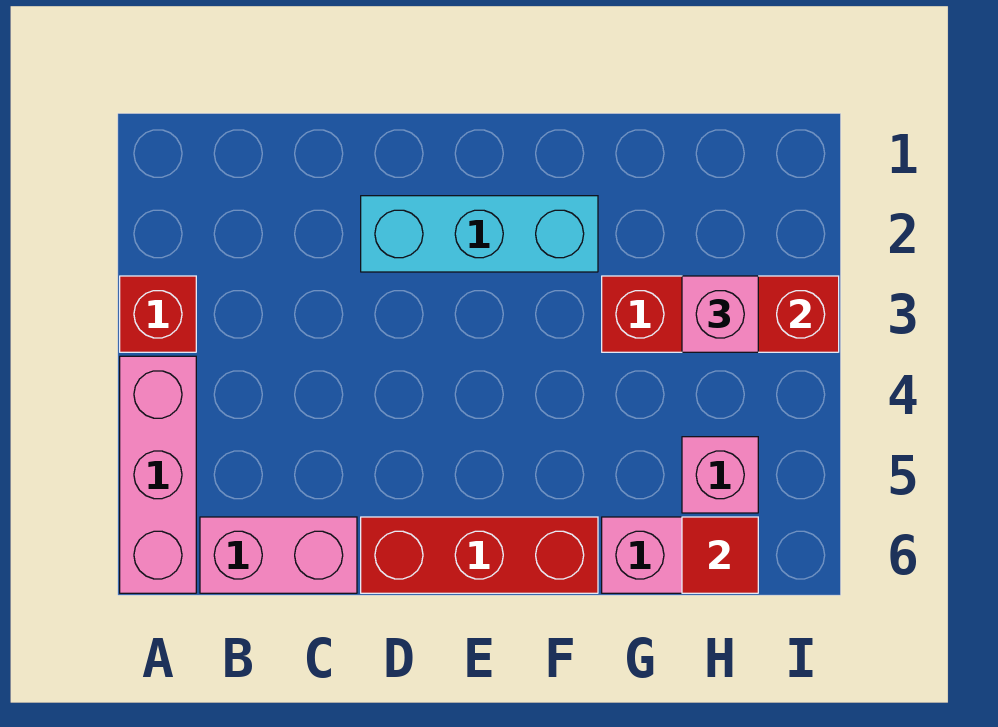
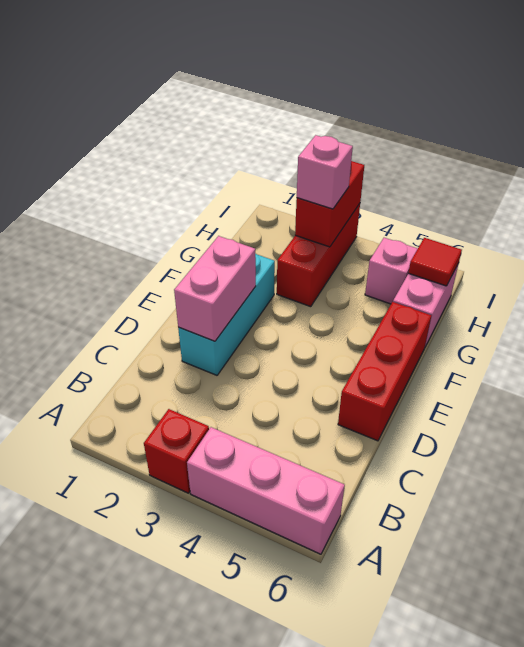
pink brick B6:C6 level 1 -> pink brick D2:E2 level 2

